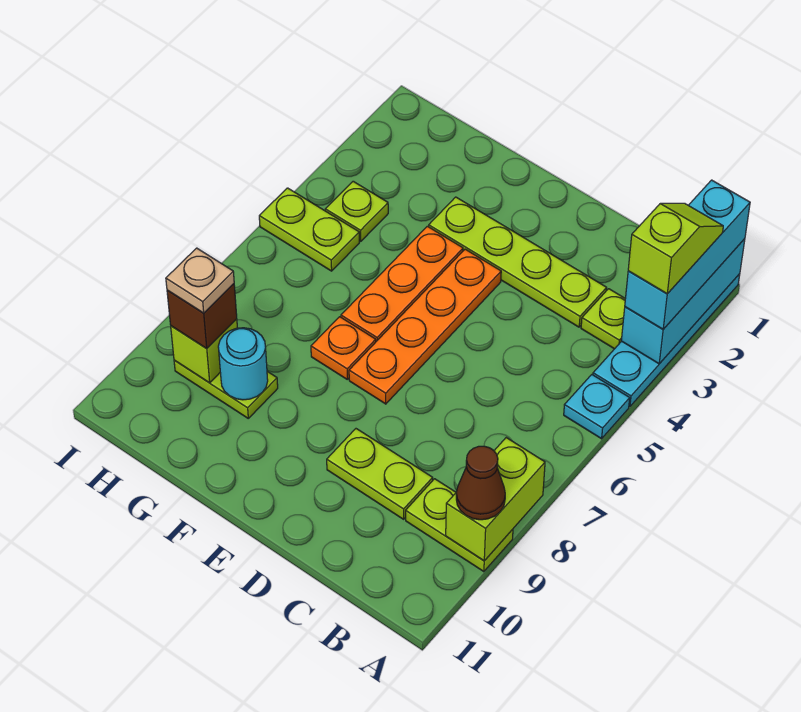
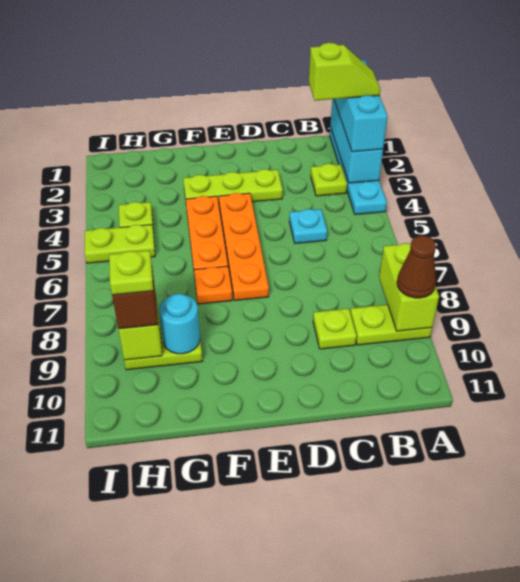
lime slope A2:A3 level 4 top 3 -> lime slope A2:B2 level 4 top B
cyan plate A5 level 1 -> cyan plate C5 level 1
lime plate C3:F3 level 1 -> lime plate D3:F3 level 1
lime plate C9:D9 level 1 -> lime plate C9 level 1
tan plate H9 level 4 -> lime plate H9 level 4

